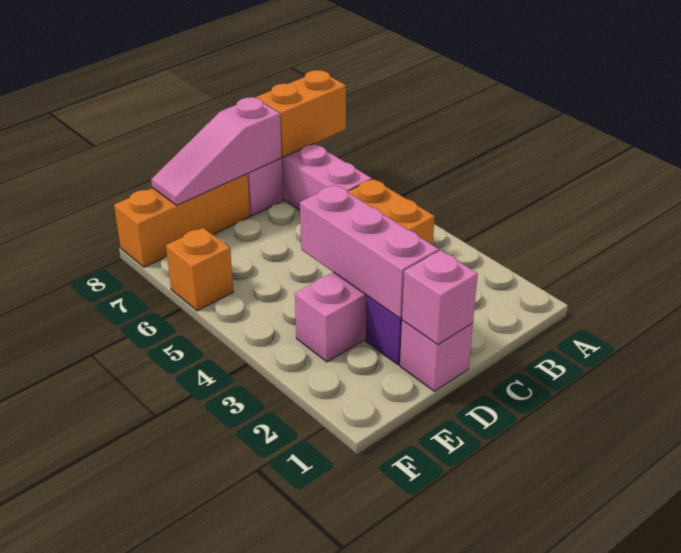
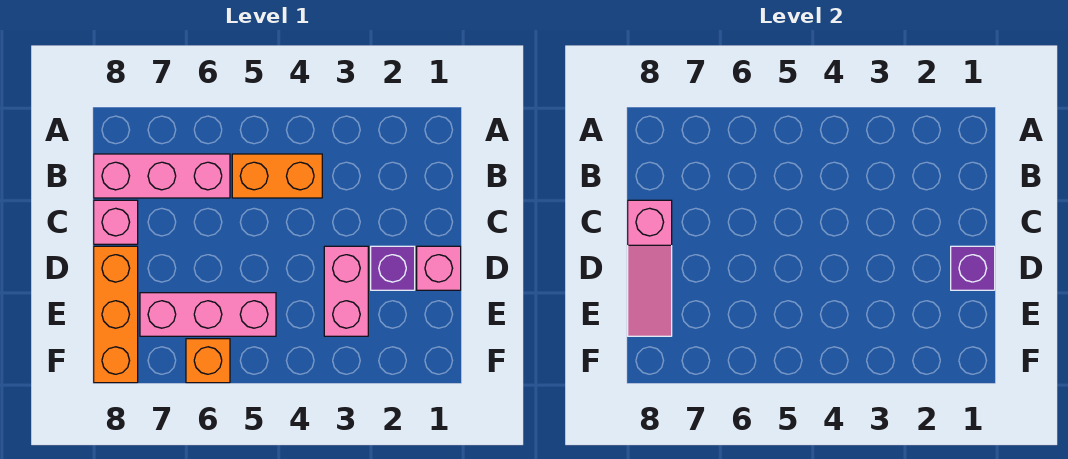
orange brick A8:B8 level 2 -> none
pink brick D1 level 2 -> purple brick D1 level 2
pink brick D2:D4 level 2 -> pink brick E5:E7 level 1

